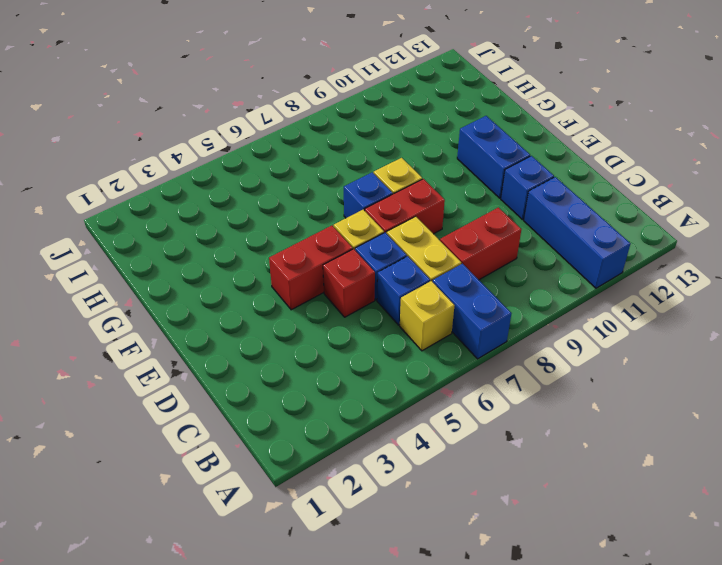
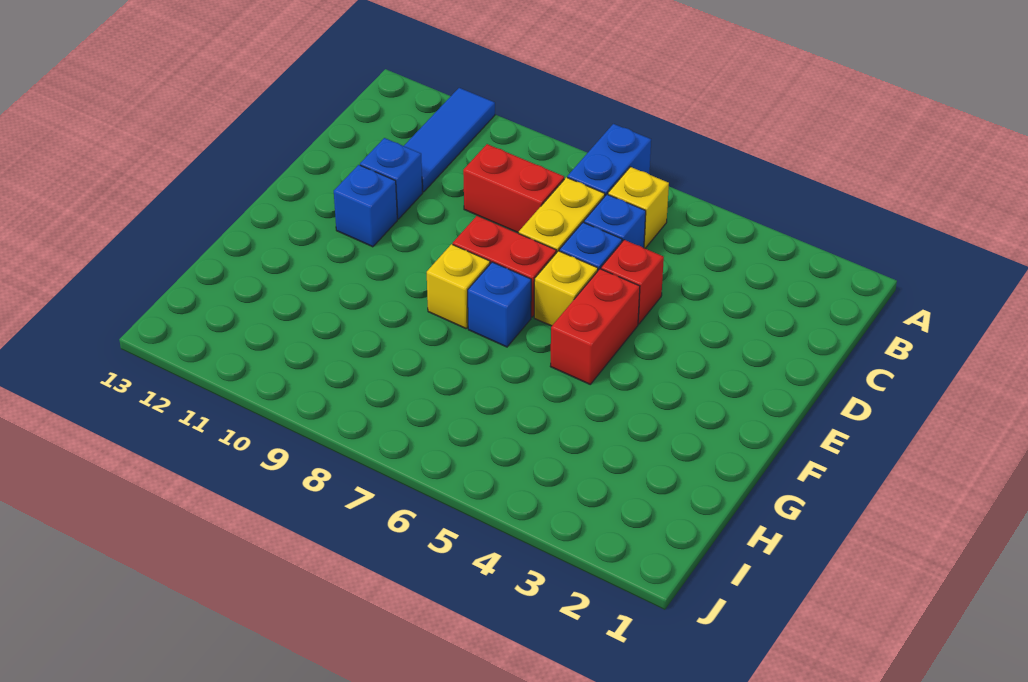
blue brick A11:C11 level 1 -> blue tile A11:C11 level 1
red brick E4:E5 level 1 -> red brick E5:F5 level 1
blue brick E11:F11 level 1 -> blue brick E11 level 1

